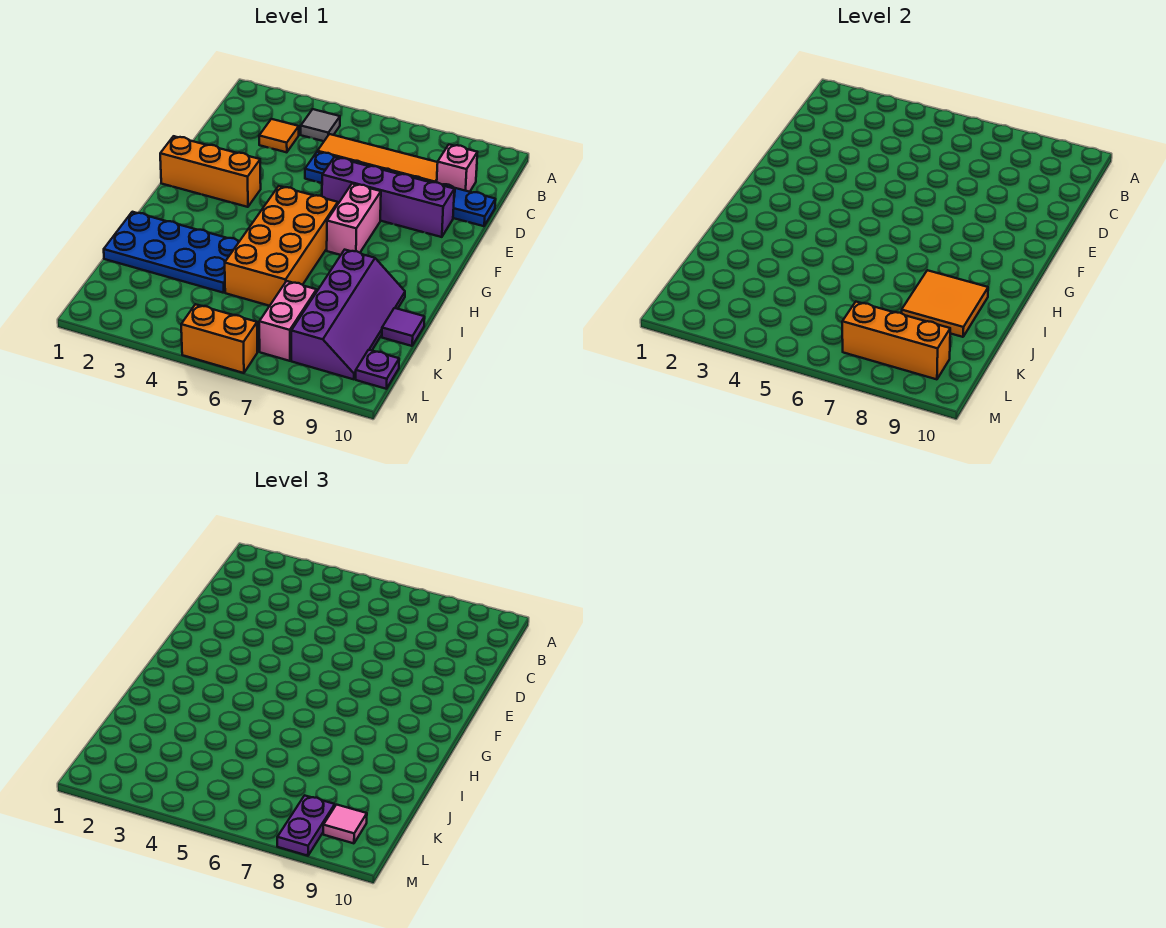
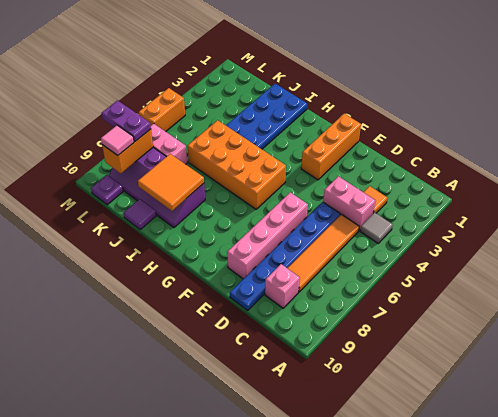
purple brick E6:E9 level 1 -> pink brick E6:E9 level 1
pink brick F7:G7 level 1 -> pink brick C4:D4 level 1
orange brick L7:L9 level 2 -> orange brick L8:L9 level 2

